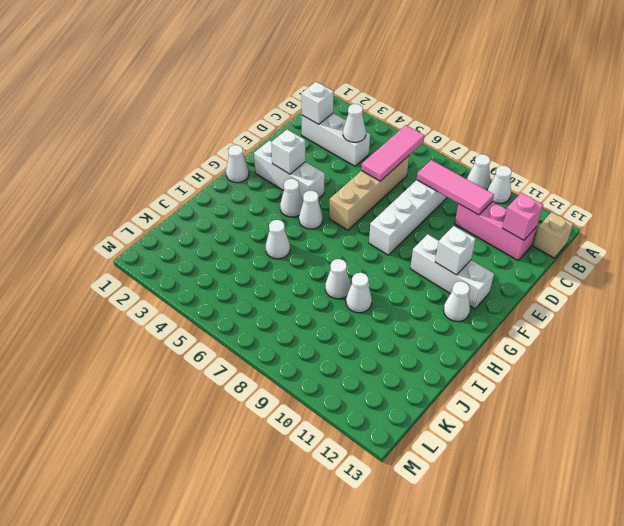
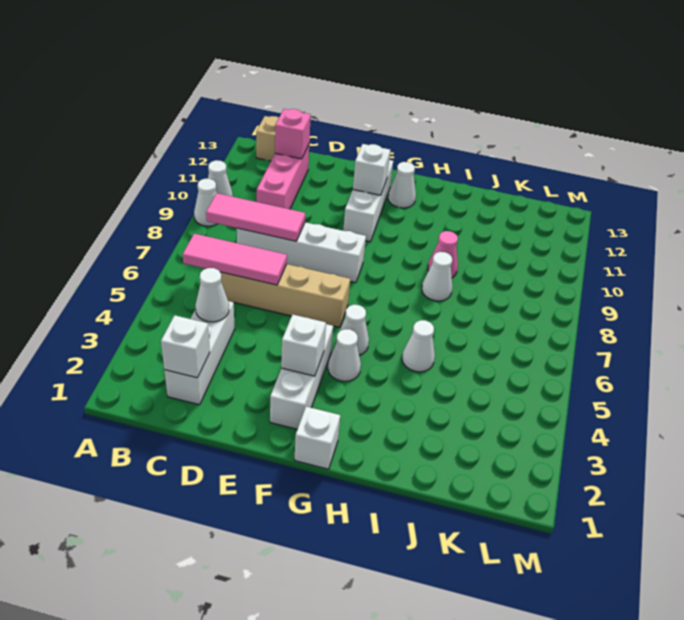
pink tile C8:C10 level 2 -> pink tile B8:D8 level 2
white cone G1 level 1 -> white brick G1 level 1
white cone I9 level 1 -> pink cone I9 level 1

